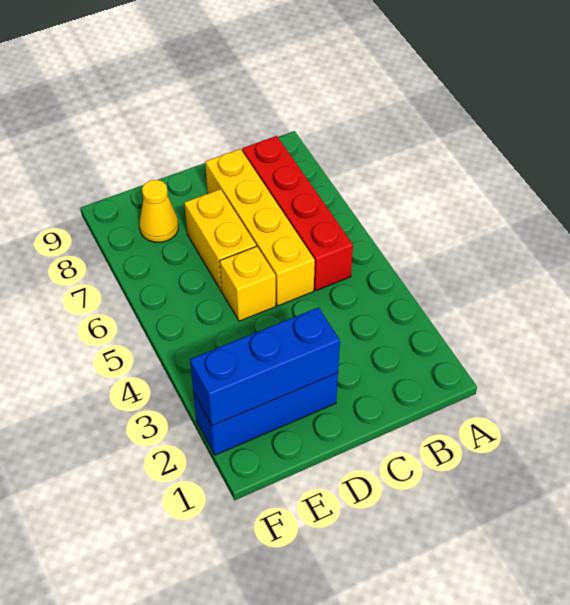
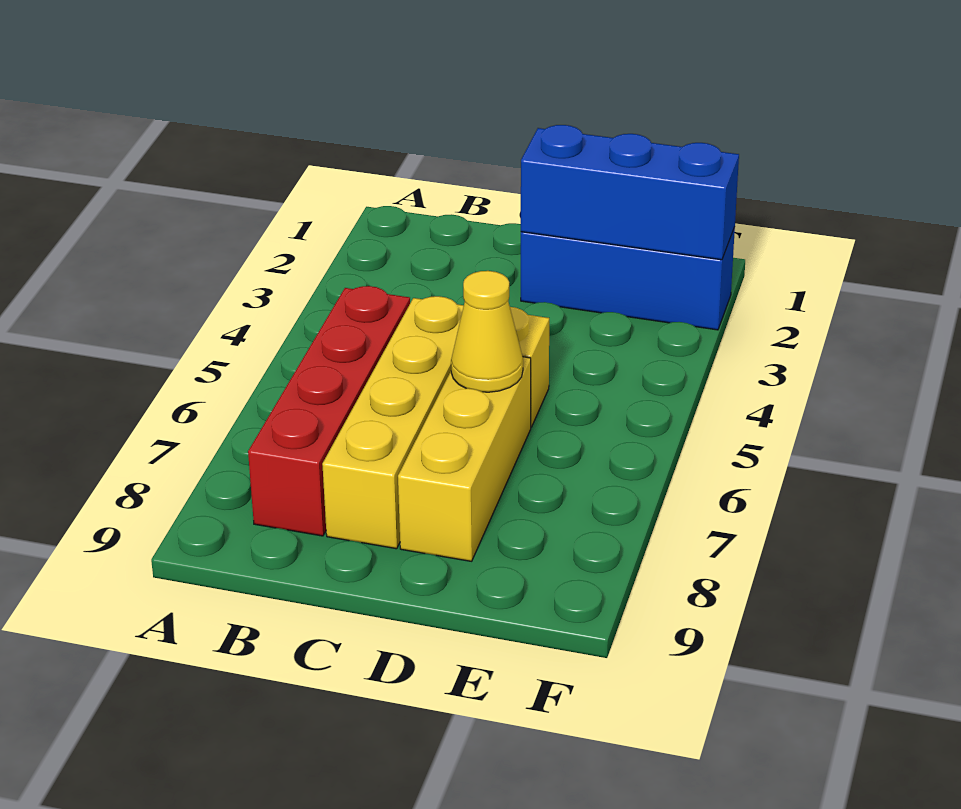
yellow brick D6:D7 level 1 -> yellow brick D6:D8 level 1
yellow cone E8 level 1 -> yellow cone D6 level 2

